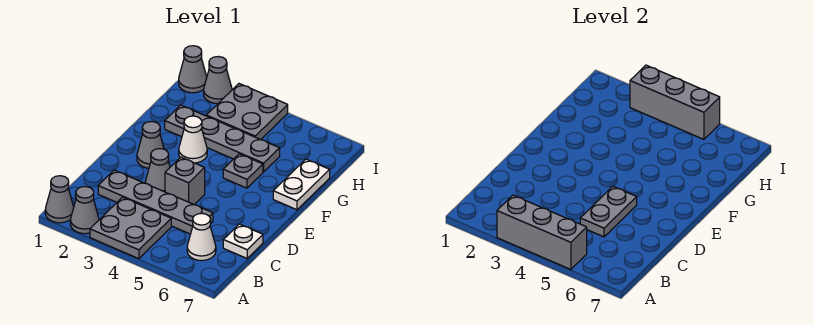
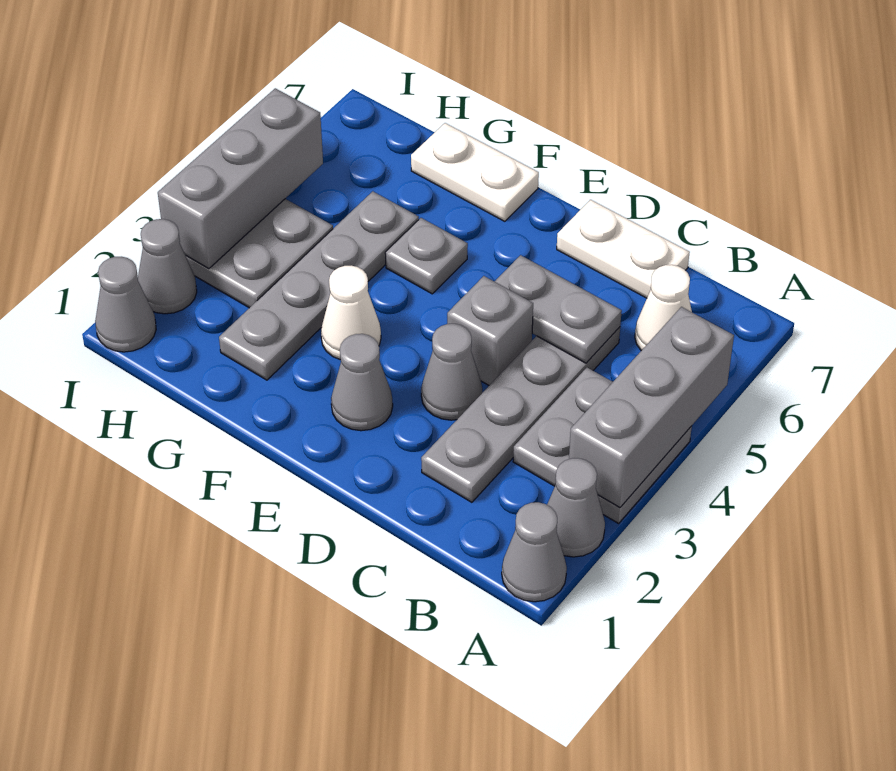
white plate C7 level 1 -> white plate C7:D7 level 1

